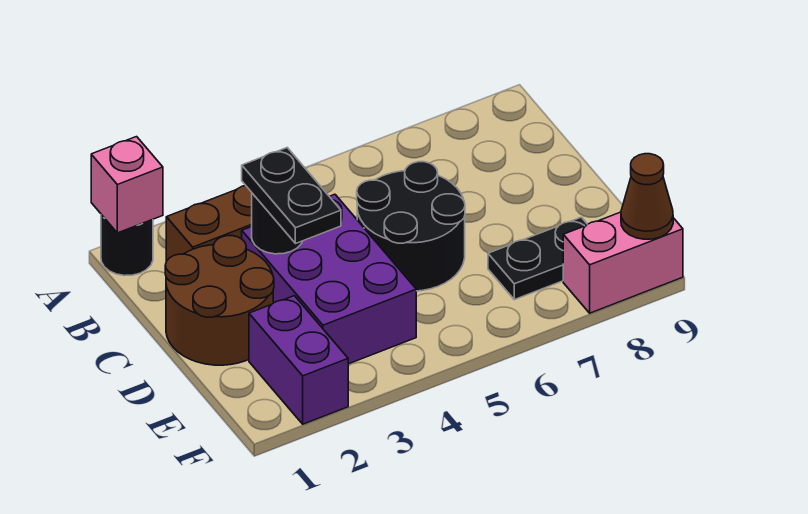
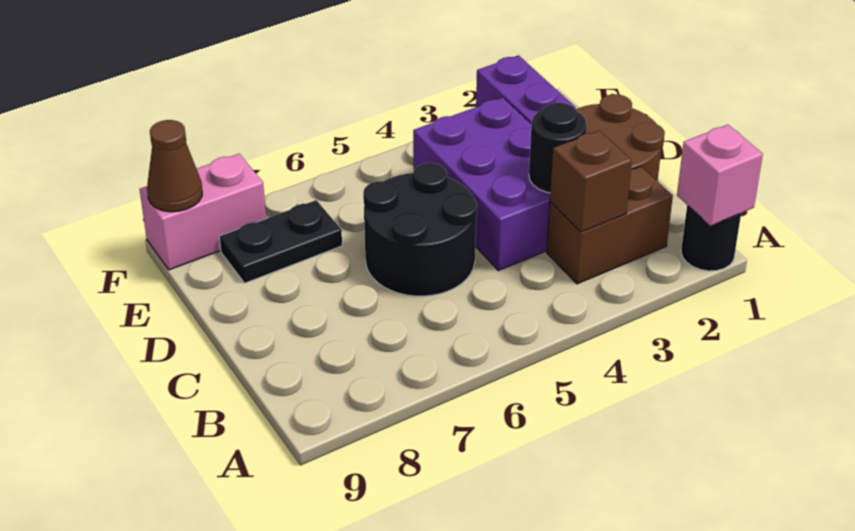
none -> brown brick B3 level 2
black plate C3:D3 level 3 -> none

